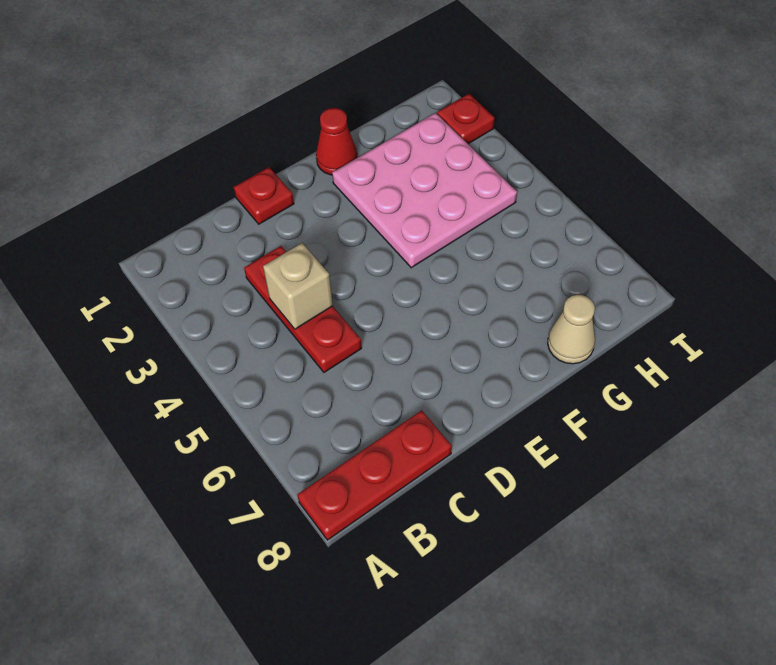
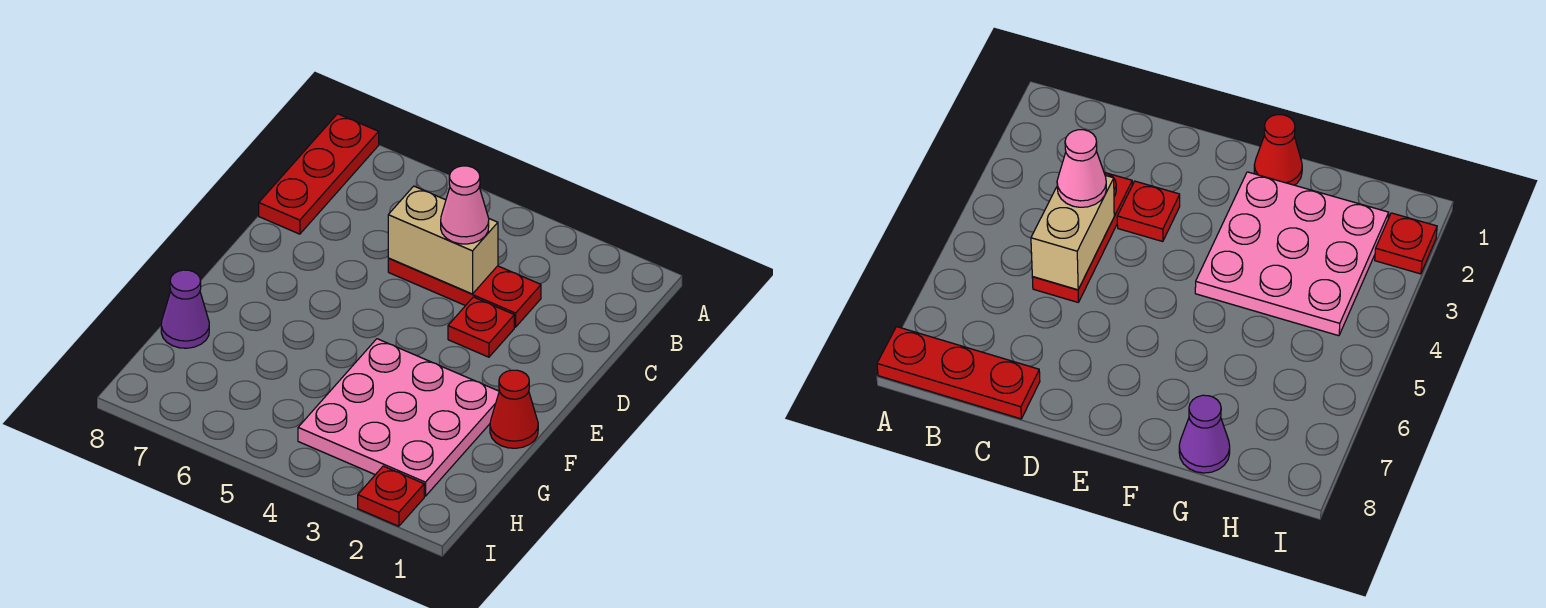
tan brick C4 level 2 -> tan brick C4:C5 level 2
none -> pink cone C4 level 3
red plate D1 level 1 -> red plate D3 level 1
tan cone G8 level 1 -> purple cone G8 level 1

